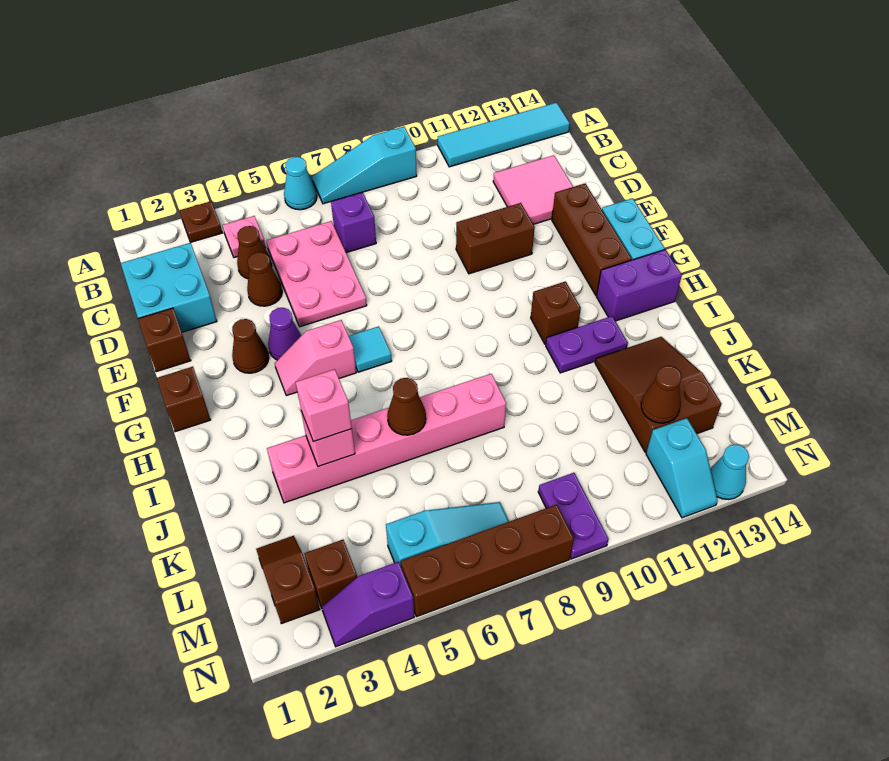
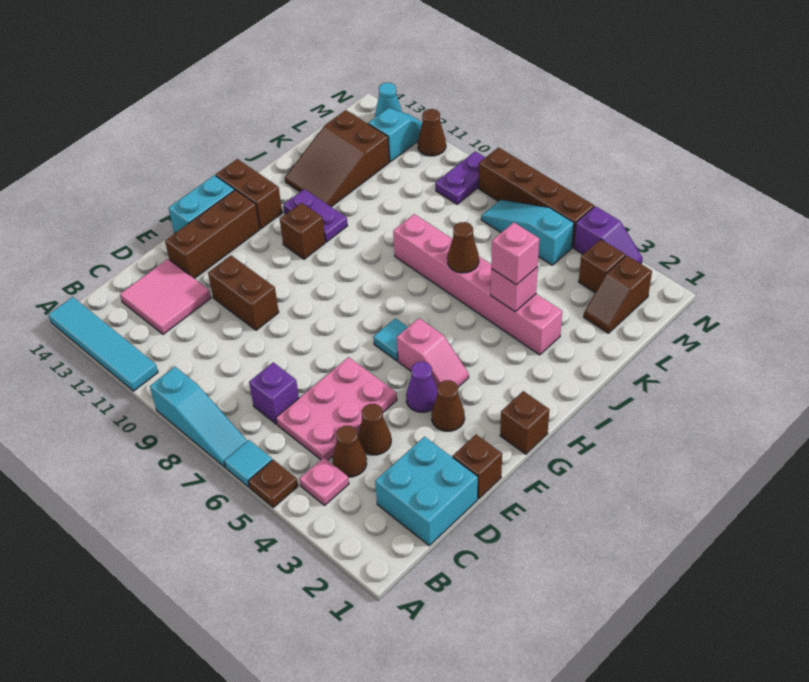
brown plate A3 level 1 -> brown plate A5 level 1
cyan cone A6 level 1 -> cyan tile A6 level 1
purple brick H13:H14 level 1 -> brown brick H13:H14 level 1
brown cone L12 level 2 -> brown cone N11 level 1

